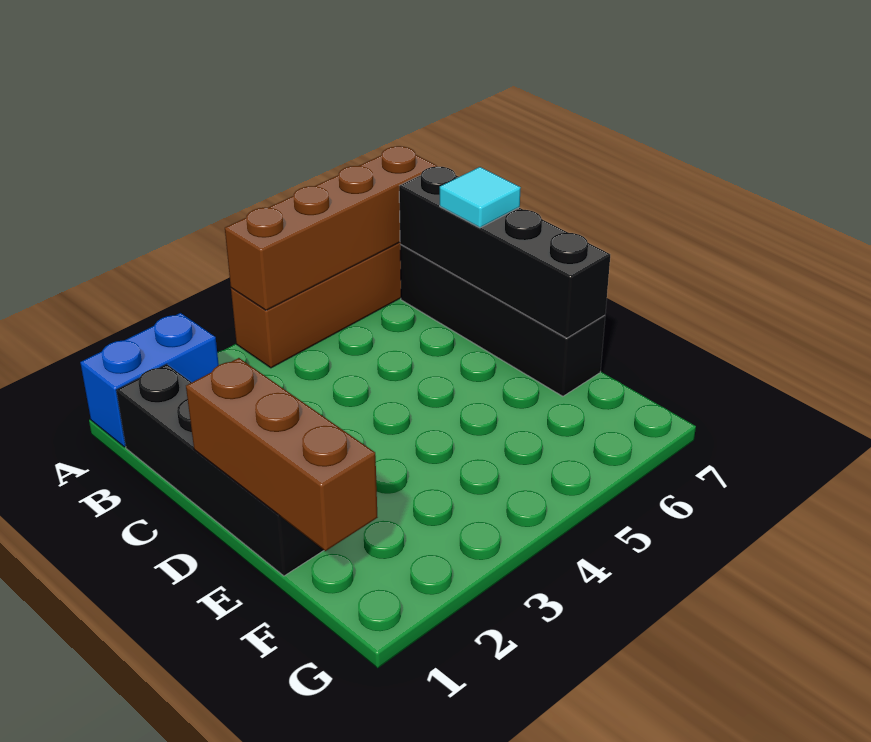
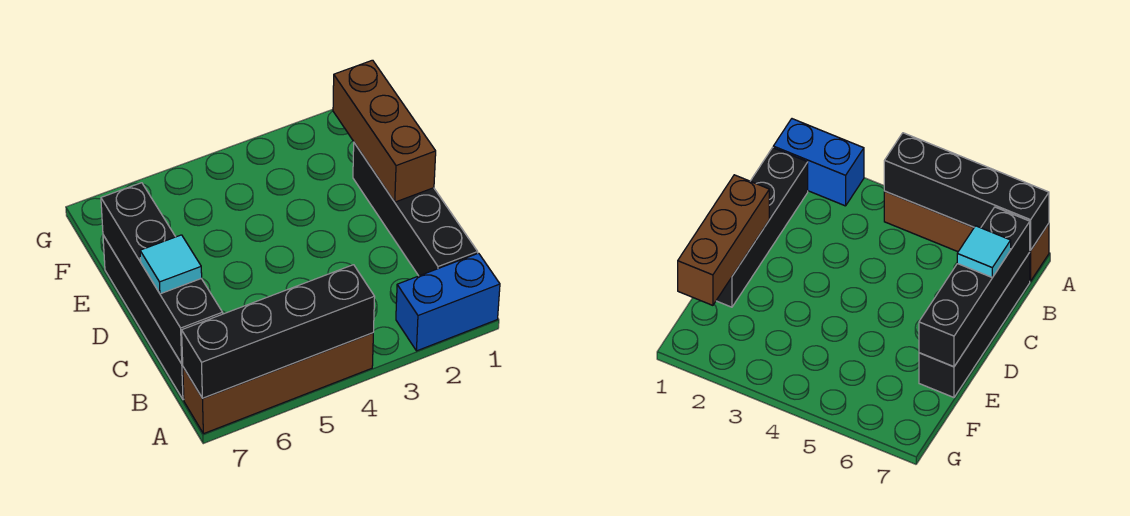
brown brick A4:A7 level 2 -> black brick A4:A7 level 2

